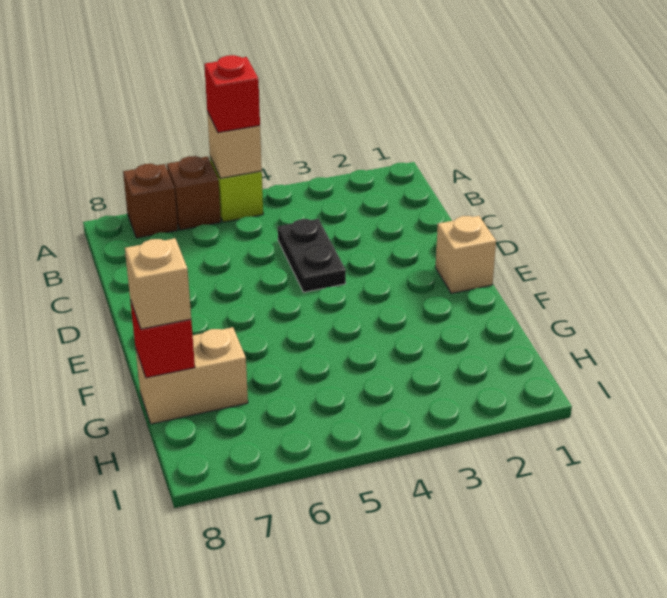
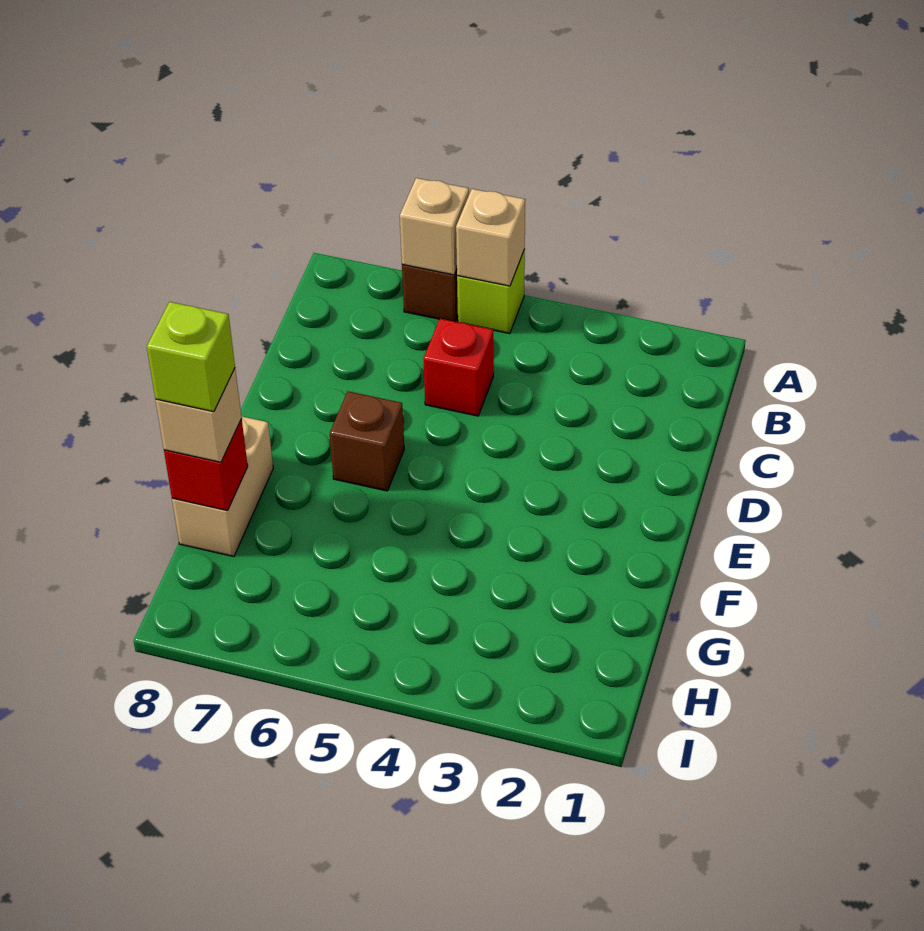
red brick A5 level 3 -> red brick C5 level 1
brown brick A7 level 1 -> brown brick E6 level 1
black plate C4:D4 level 1 -> none
tan brick E1 level 1 -> tan brick A6 level 2
tan brick G7:G8 level 1 -> tan brick F8:G8 level 1
none -> lime brick G8 level 4

